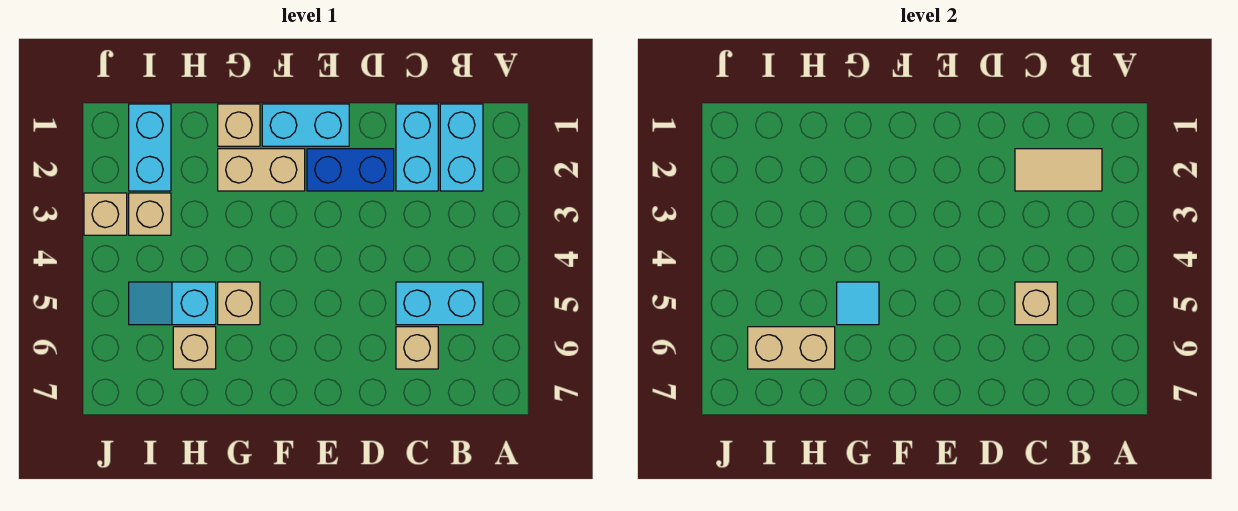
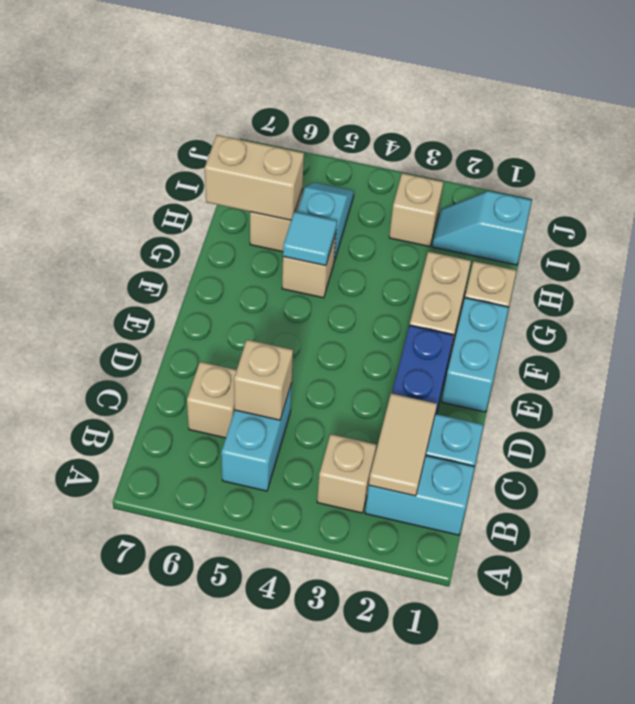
tan brick H6:I6 level 2 -> tan brick H6:H7 level 2
cyan brick I1:I2 level 1 -> cyan slope I1:I2 level 1 top 1
tan brick J3 level 1 -> tan brick B3 level 1

